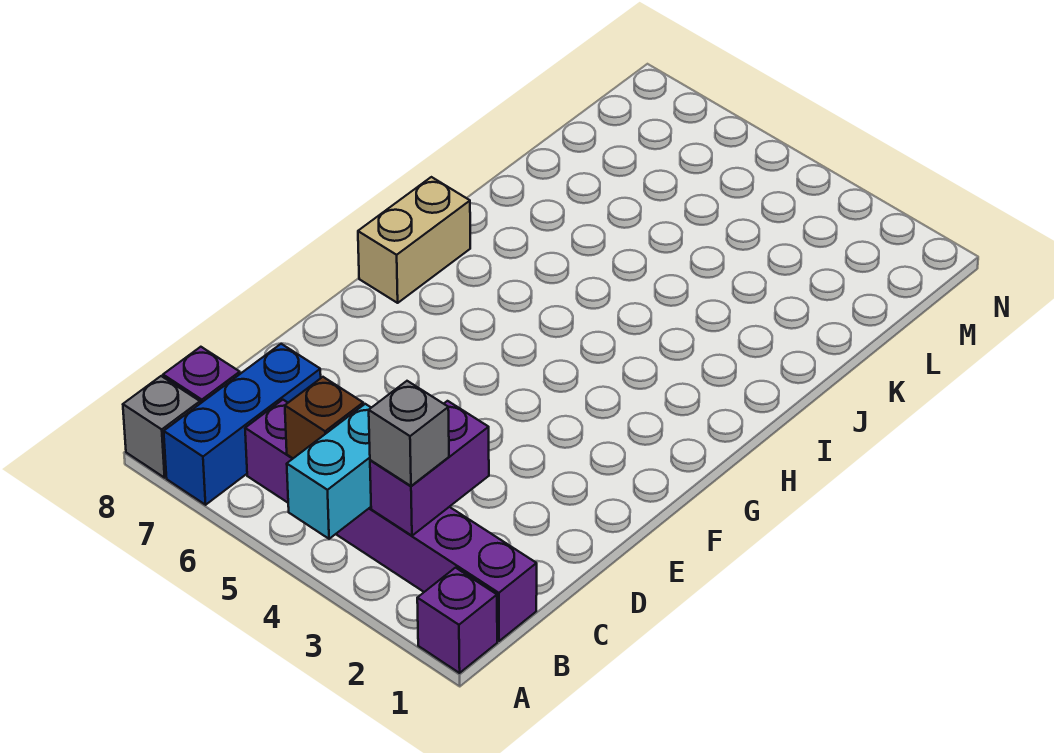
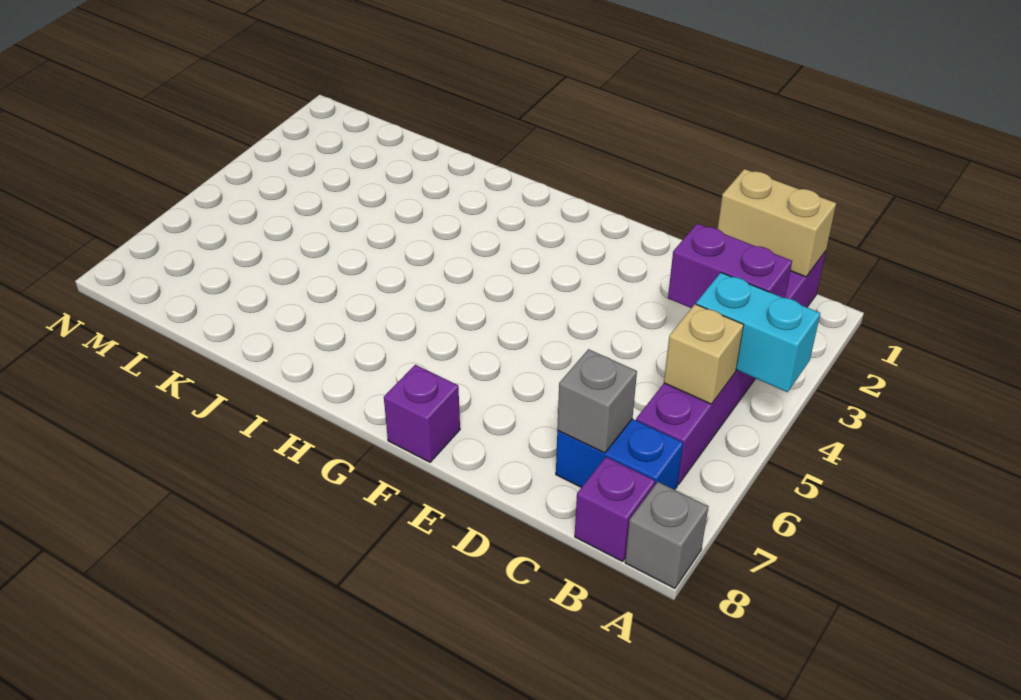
purple brick A1 level 1 -> purple brick F8 level 1
blue brick A7:C7 level 1 -> blue brick B7:C7 level 1
grey brick B3 level 3 -> grey brick C7 level 2
brown brick B5 level 2 -> tan brick B5 level 2
tan brick G8:H8 level 1 -> tan brick B1:C1 level 2

